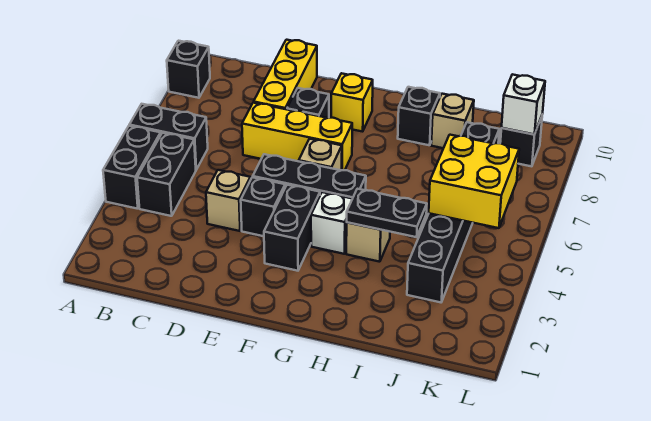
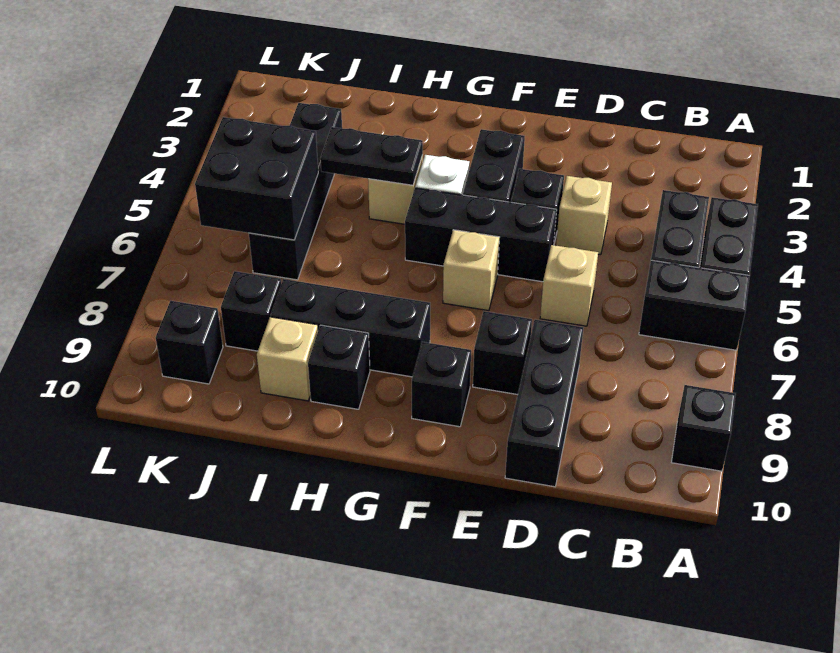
none -> tan brick D6 level 1
yellow brick D7:F7 level 1 -> none
yellow brick D8:D10 level 1 -> black brick D8:D10 level 1
yellow brick F9 level 1 -> black brick F9 level 1
none -> black brick G8:I8 level 1
yellow brick J5:K6 level 2 -> black brick J5:K6 level 2
white brick K9 level 2 -> none

